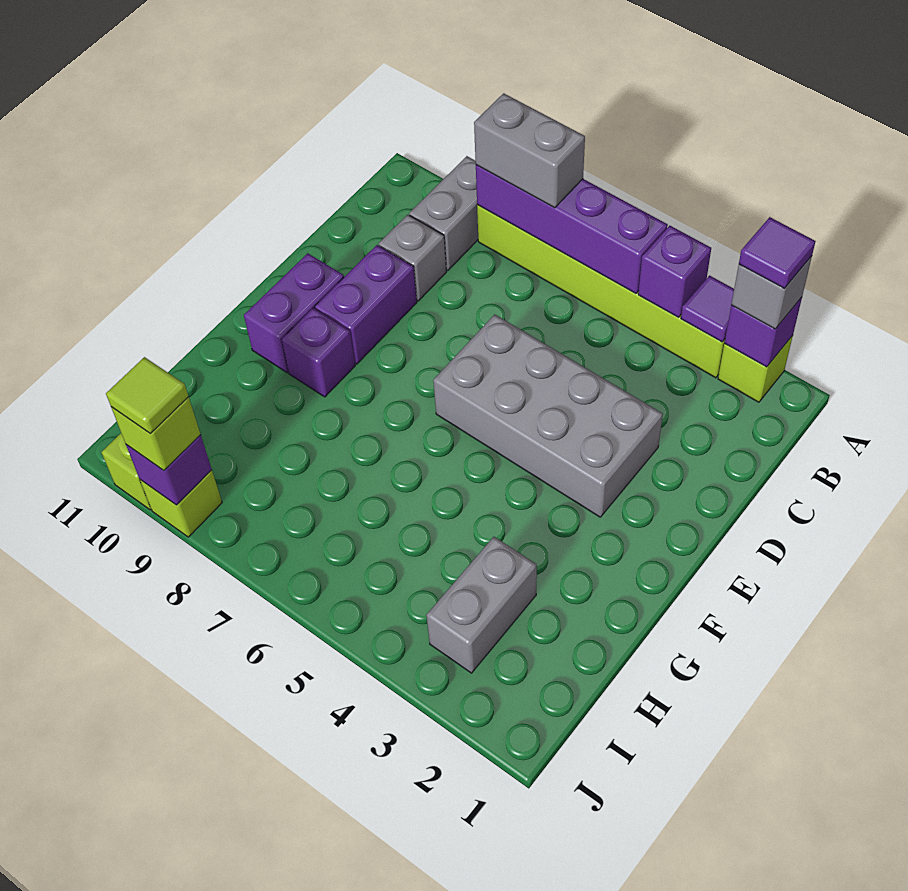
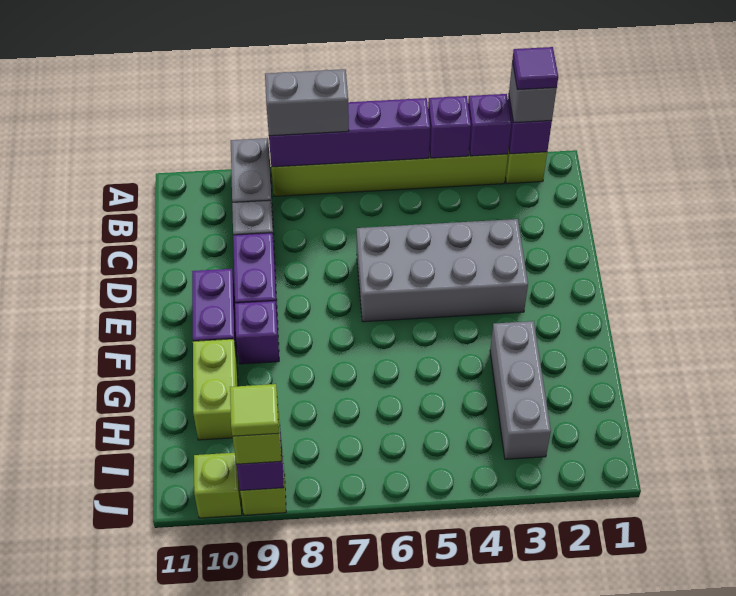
purple tile A3 level 2 -> purple brick A3 level 2
none -> lime brick G10:H10 level 1
grey brick H3:I3 level 1 -> grey brick G3:I3 level 1

